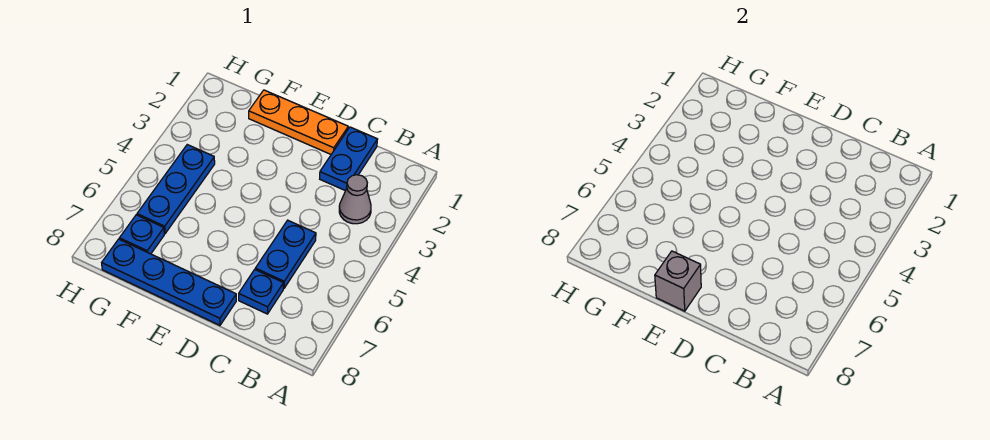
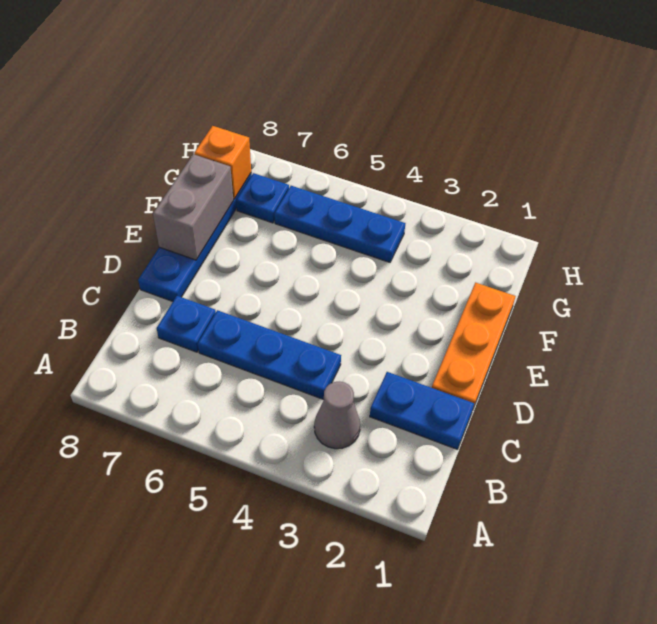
blue plate C5:C6 level 1 -> blue plate C4:C6 level 1
grey brick E8 level 2 -> grey brick E8:F8 level 2
none -> orange brick G8 level 2

